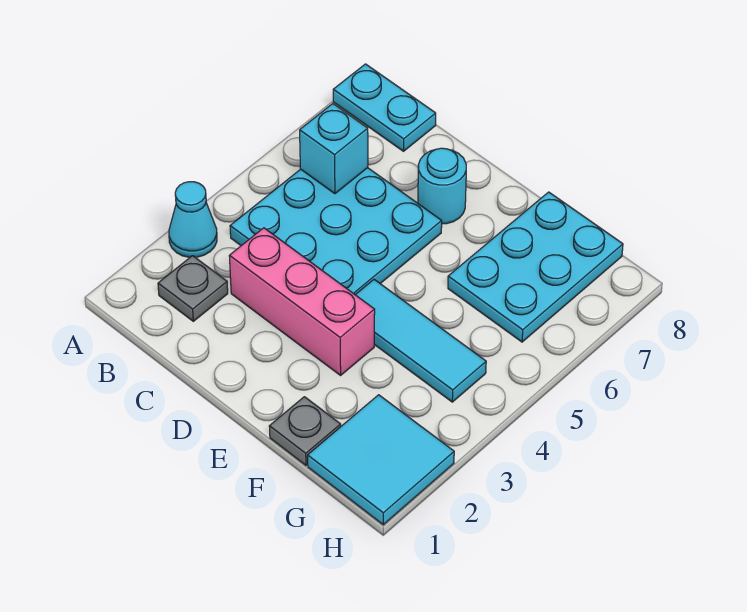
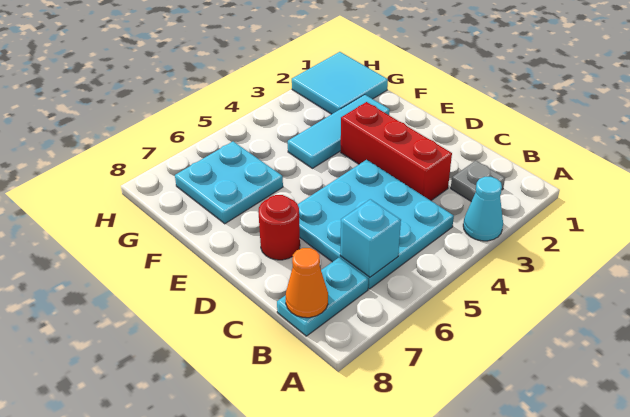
cyan plate A8:B8 level 1 -> cyan plate B7:B8 level 1
none -> orange cone B8 level 2
pink brick C3:E3 level 1 -> red brick C3:E3 level 1
cyan round brick D7 level 1 -> red round brick D7 level 1
cyan tile E4:G4 level 1 -> cyan tile F2:F4 level 1
grey plate F1 level 1 -> none
cyan plate F6:G8 level 1 -> cyan plate F6:G7 level 1

